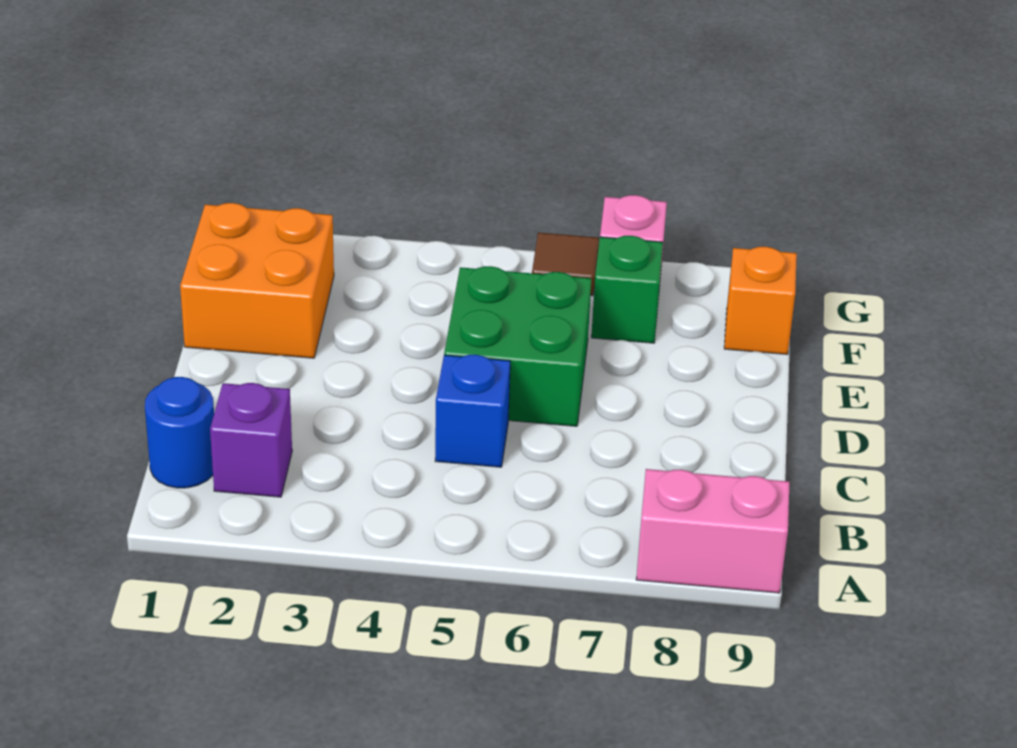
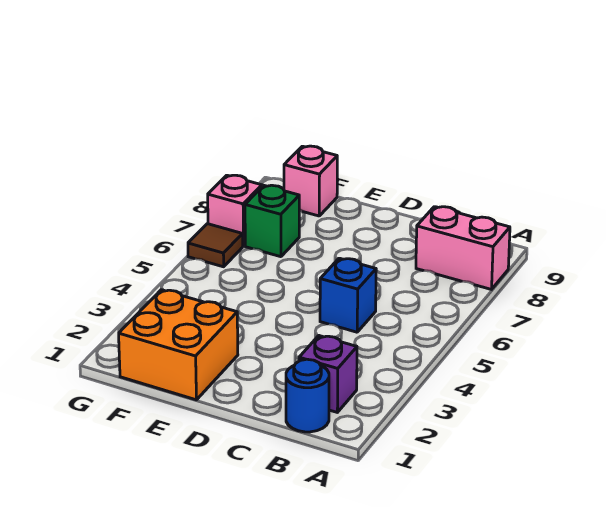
pink brick A8:A9 level 1 -> pink brick A8:B8 level 1
green brick D5:E6 level 1 -> none
orange brick F9 level 1 -> pink brick F9 level 1

